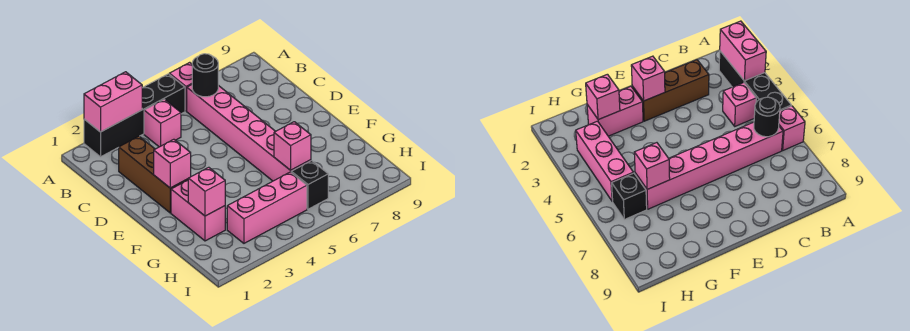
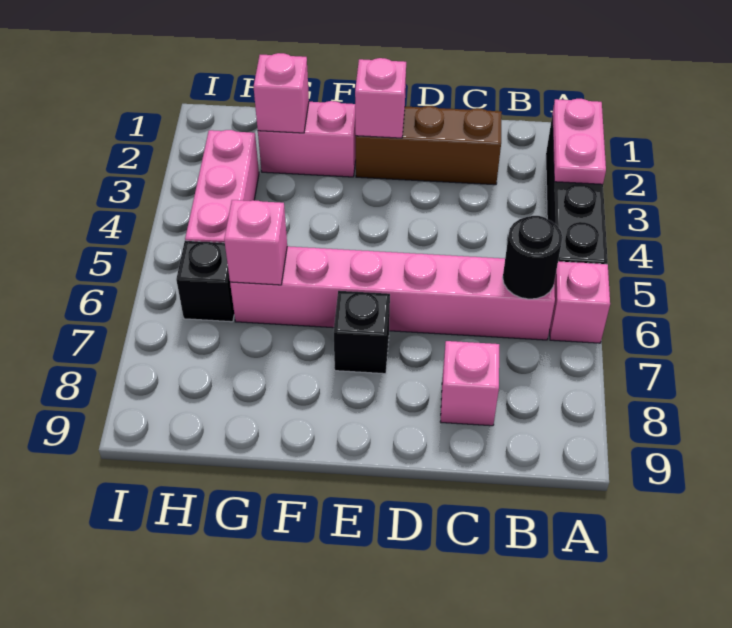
pink brick A2:A3 level 2 -> pink plate A2:A3 level 2
pink brick B4 level 1 -> pink brick C8 level 1
none -> black brick E7 level 1

